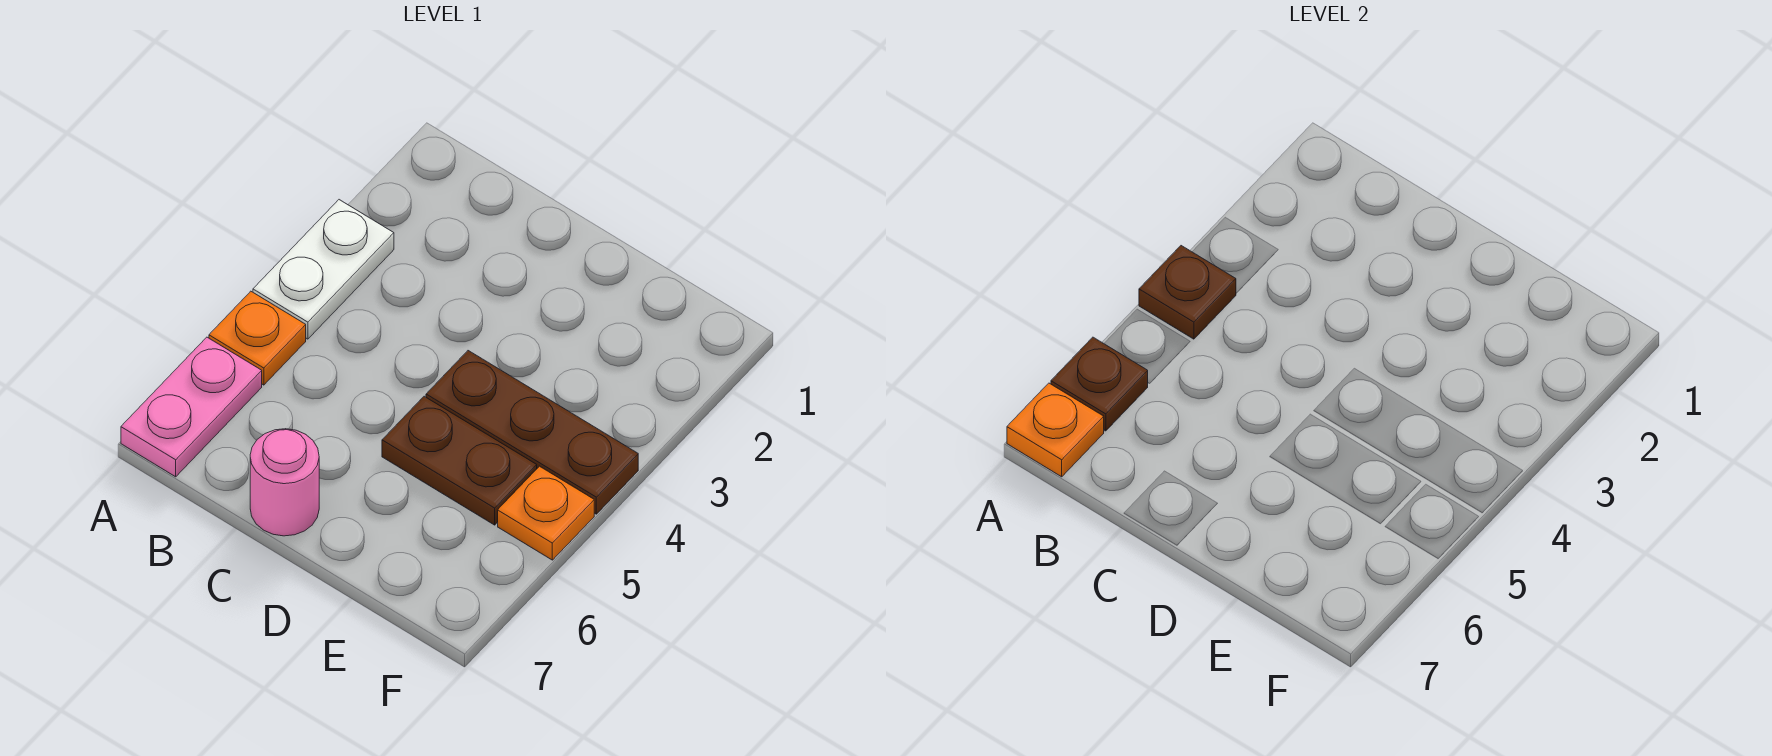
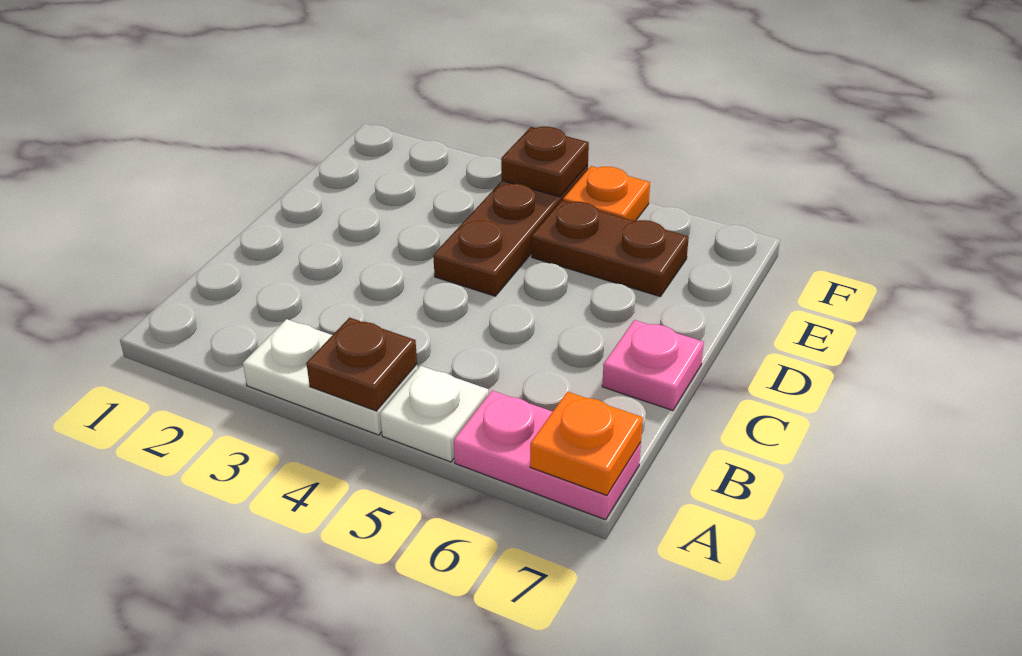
orange plate A5 level 1 -> white plate A5 level 1
brown plate A6 level 2 -> brown plate F4 level 2
pink round brick C7 level 1 -> pink plate C7 level 1
brown plate D5:E5 level 1 -> brown plate E5:E6 level 1

